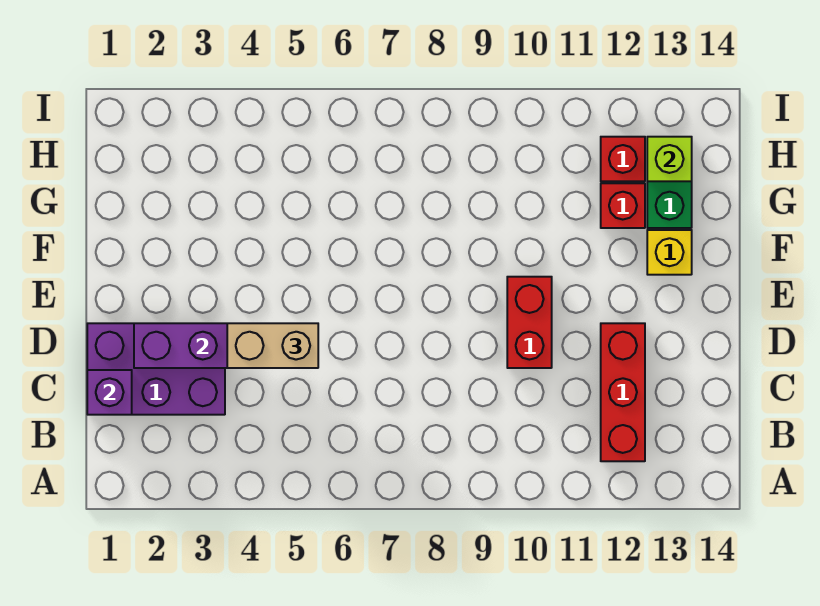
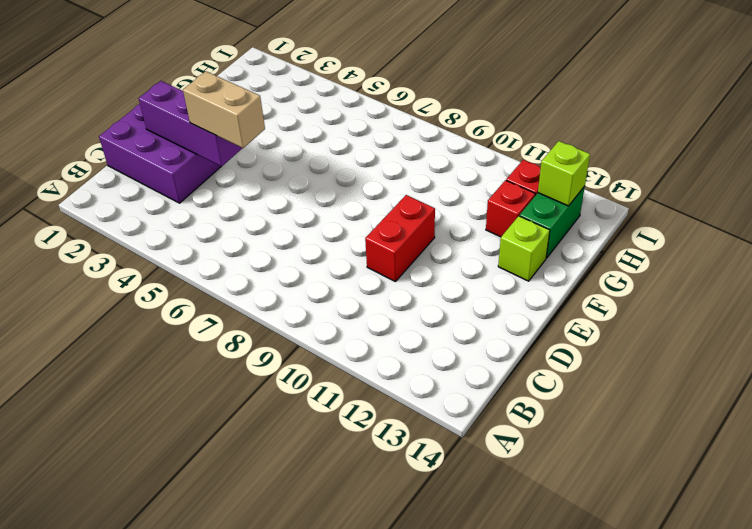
red brick B12:D12 level 1 -> none
purple brick C1 level 2 -> none
yellow brick F13 level 1 -> lime brick F13 level 1

